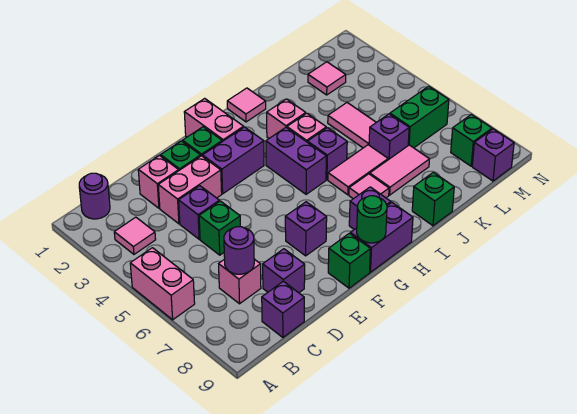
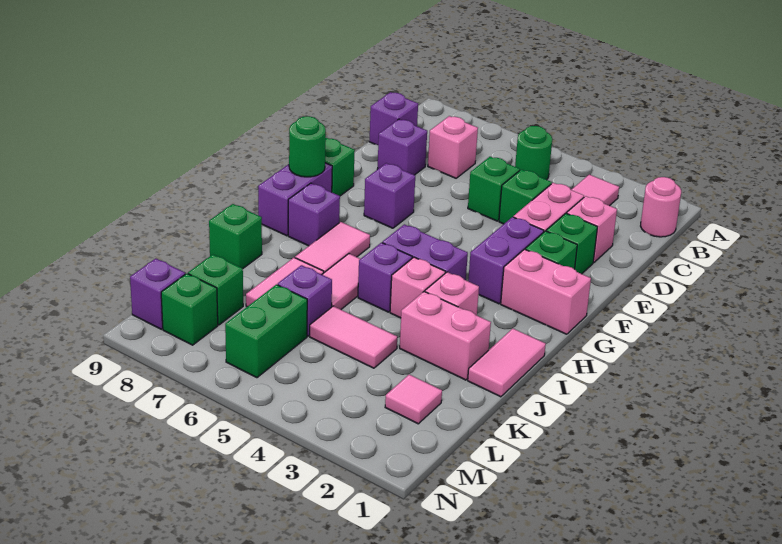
pink brick A5:A6 level 1 -> pink brick J2:J3 level 1
purple round brick B1 level 1 -> pink round brick B1 level 1
none -> green round brick B5 level 1
purple round brick C7 level 2 -> none
purple brick D4 level 1 -> green brick D4 level 1
pink tile I1 level 1 -> pink tile I1:J1 level 1
pink tile I7 level 1 -> pink tile H7:I7 level 1
none -> green brick L8 level 1

